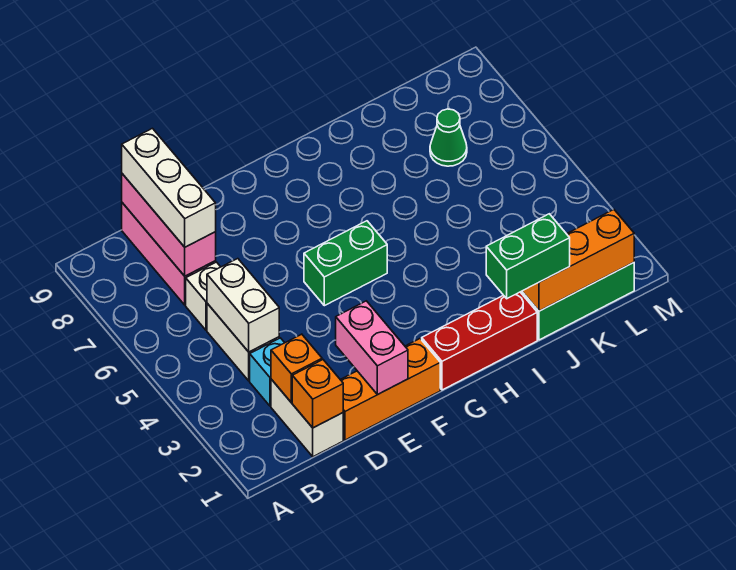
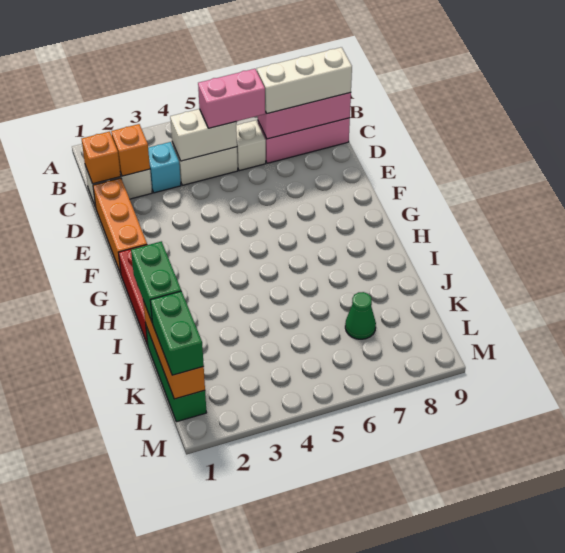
pink brick E1:E2 level 2 -> pink brick C5:C6 level 3
green brick F5:G5 level 1 -> green brick K1:L1 level 3

